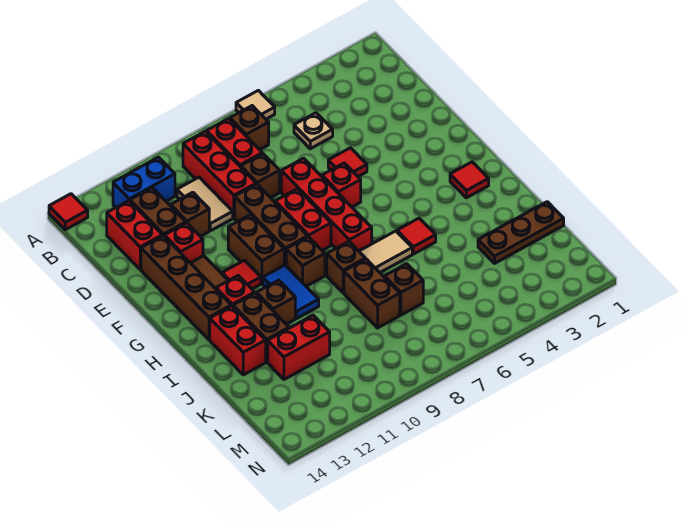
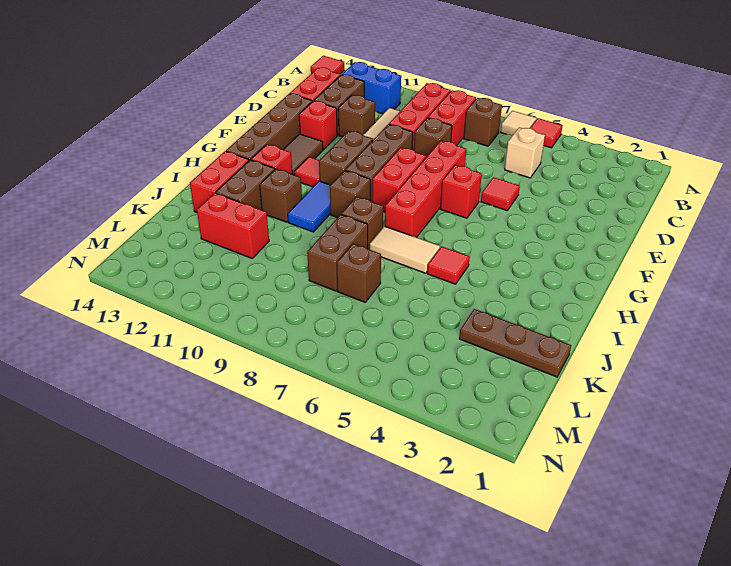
tan plate C5 level 1 -> tan brick C5 level 1
red tile H2 level 1 -> red tile A5 level 1

